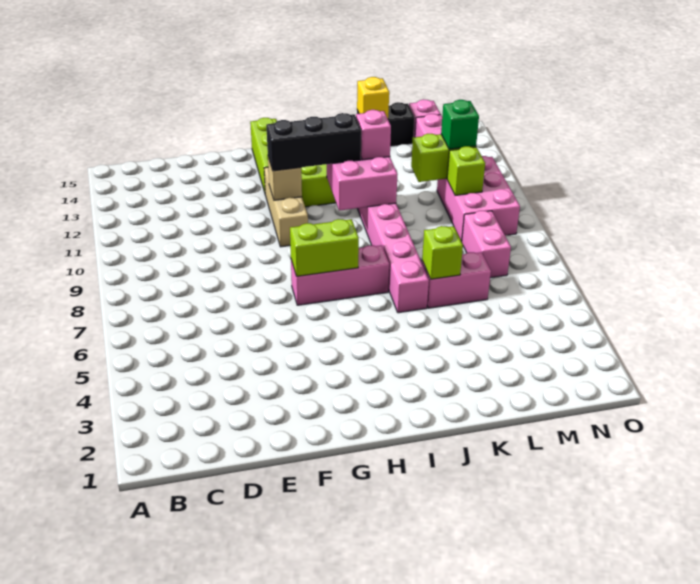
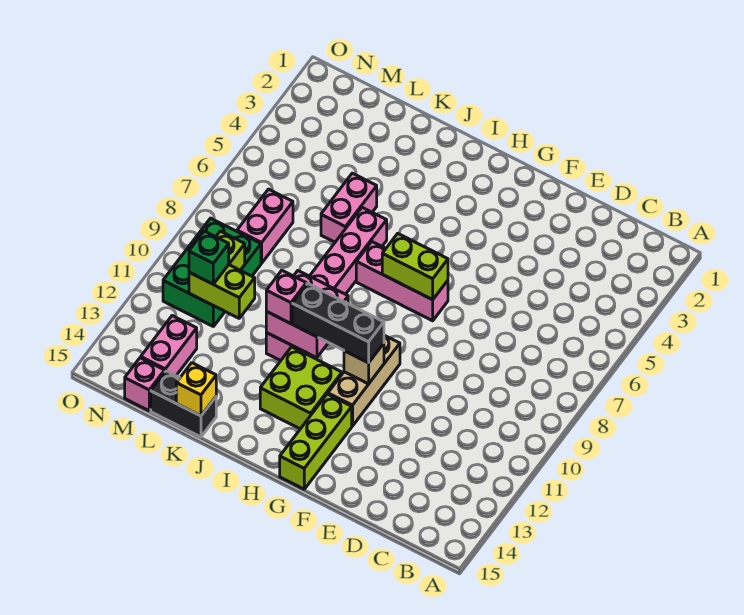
pink brick K6:L6 level 1 -> pink brick K5:K6 level 1
lime brick K6 level 2 -> none
pink brick M9:N11 level 1 -> green brick M9:N11 level 1

